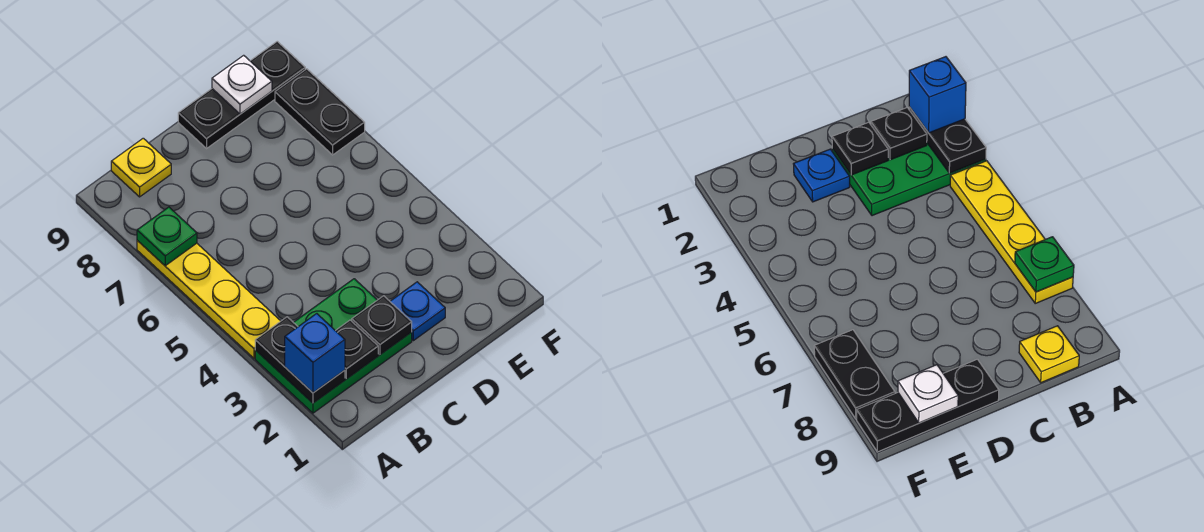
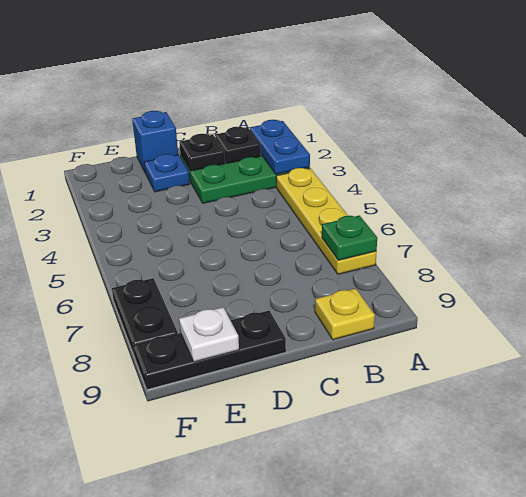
black plate A2:A3 level 2 -> blue plate A2:A3 level 2
blue brick A2 level 3 -> blue brick D1 level 1

